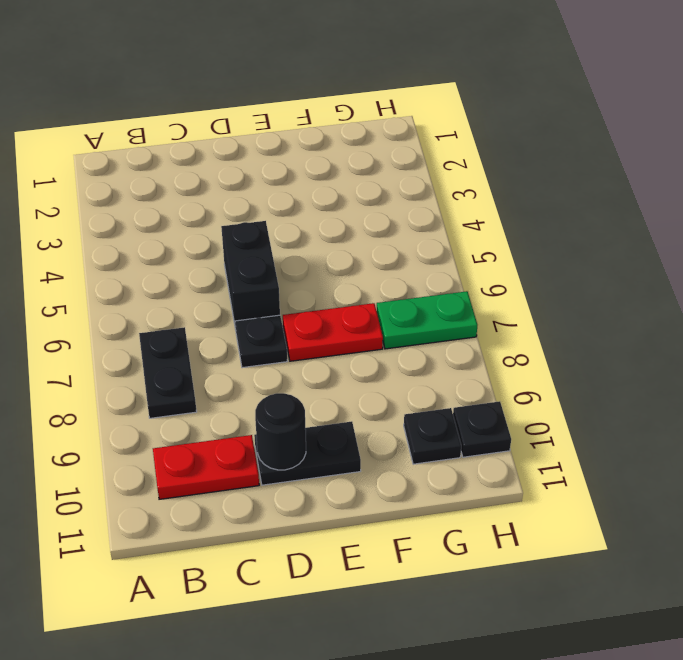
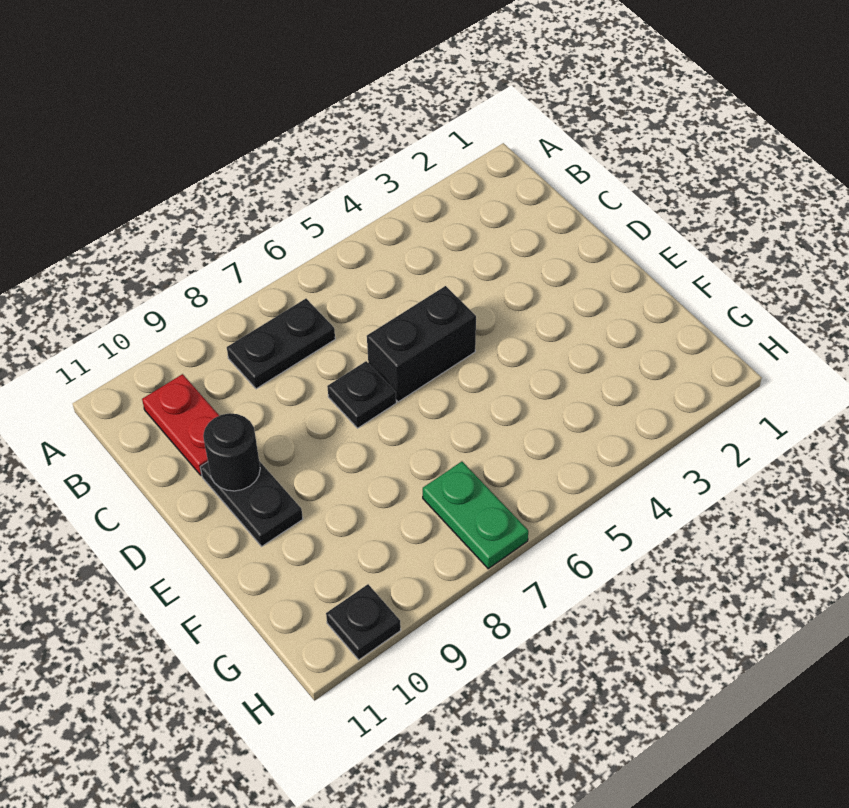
red plate E7:F7 level 1 -> none
black plate G10 level 1 -> none

